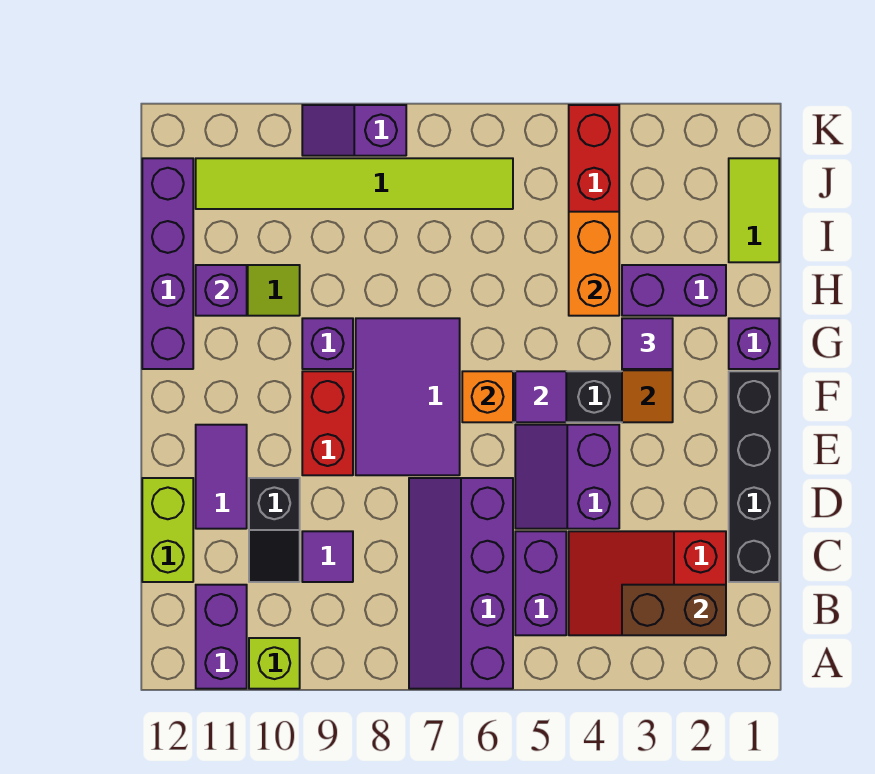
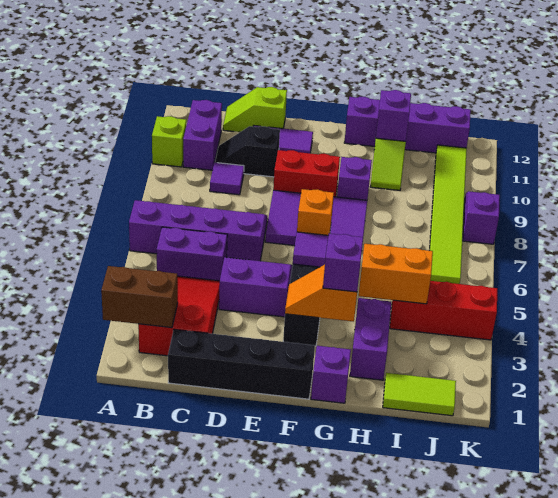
purple brick A11:B11 level 1 -> purple brick B10:B11 level 1
brown brick B2:B3 level 2 -> brown brick A2:B2 level 2
lime brick C12:D12 level 1 -> lime slope C12:D12 level 1 top D
purple tile G3 level 3 -> purple brick G3 level 3

